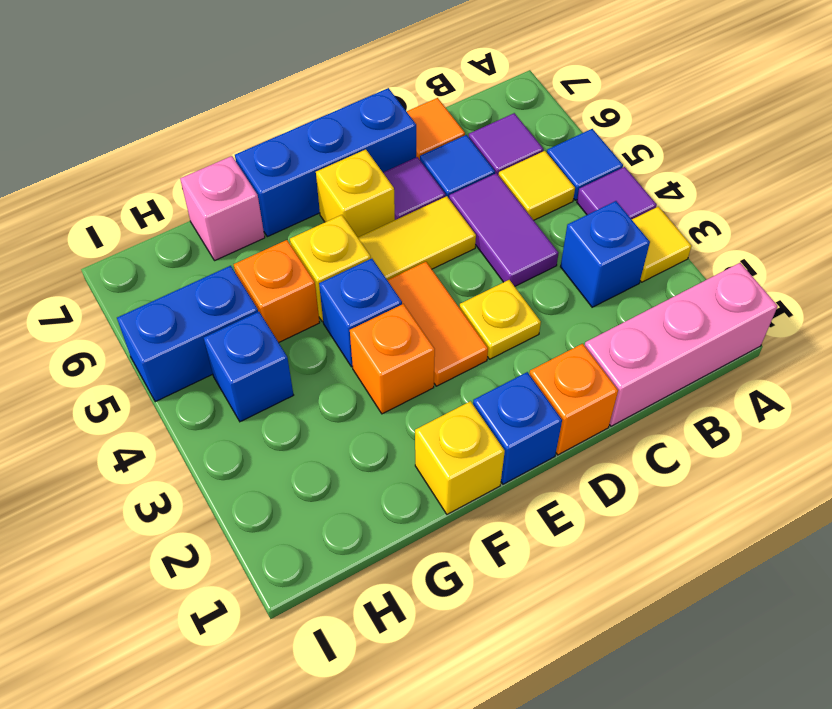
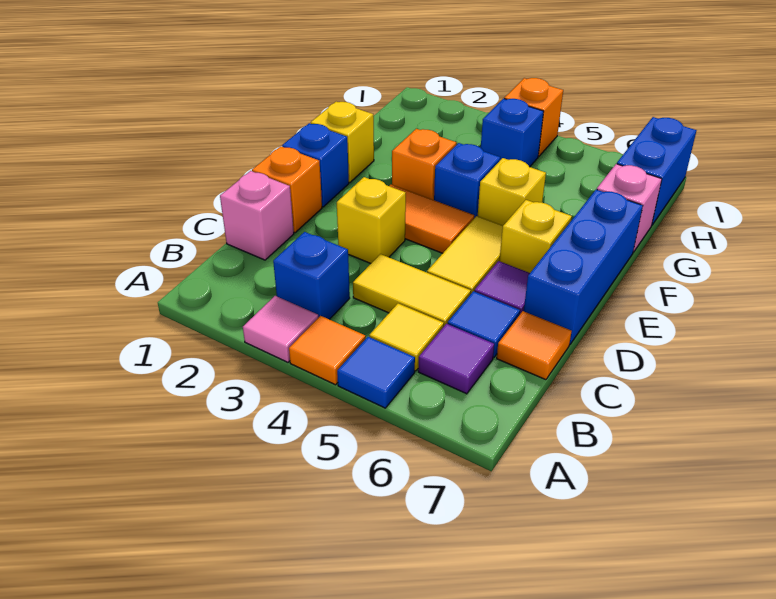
pink brick A1:C1 level 1 -> pink brick C1 level 1
yellow tile A3 level 1 -> pink tile A3 level 1
purple tile A4 level 1 -> orange tile A4 level 1
purple tile C4:C5 level 1 -> yellow tile C4:C5 level 1
yellow plate D3 level 1 -> yellow brick D3 level 1
orange brick G5 level 1 -> orange brick I4 level 1
blue brick H5:I5 level 1 -> blue brick H7:I7 level 1

